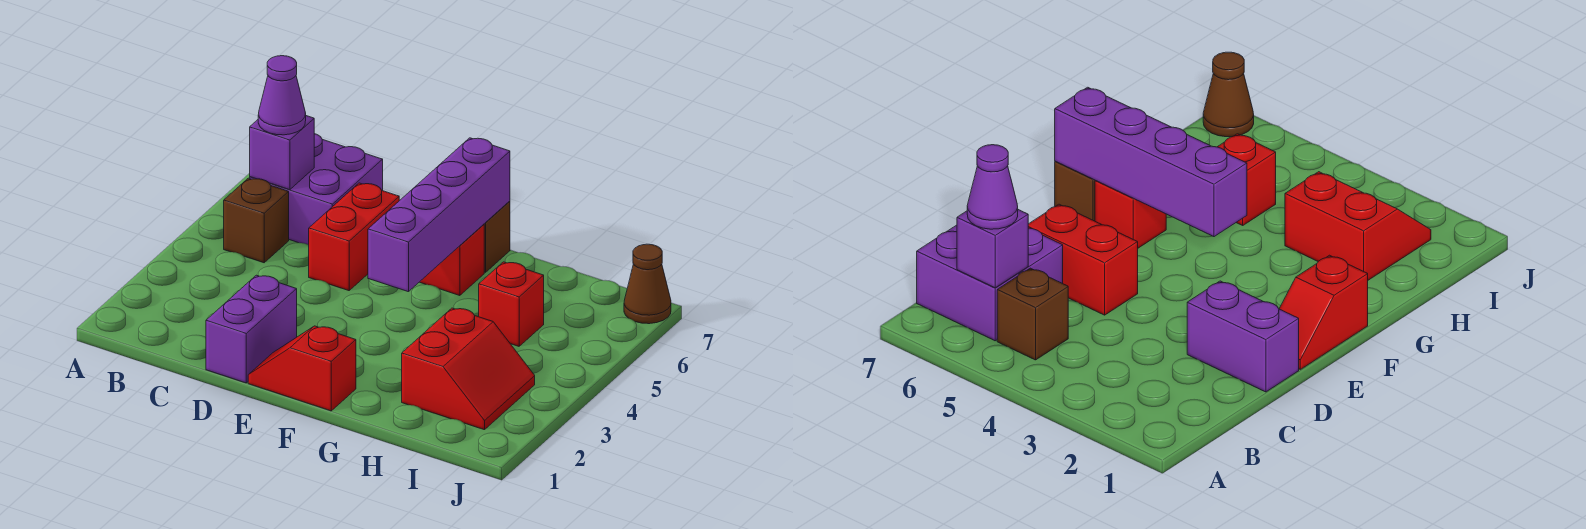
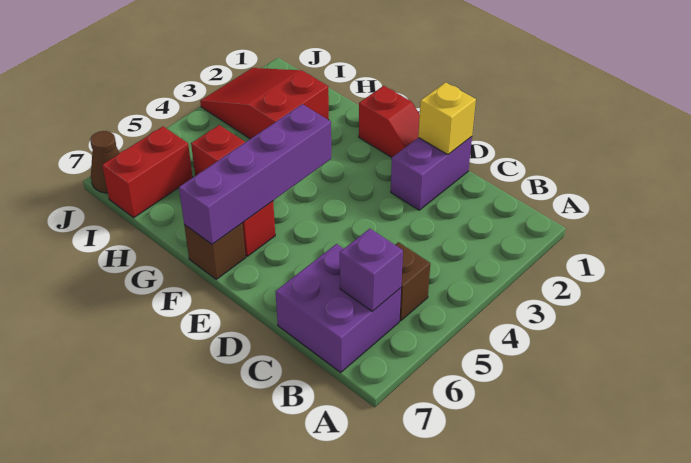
purple cone B6 level 3 -> none
none -> yellow brick D1 level 2
red brick D5:D6 level 1 -> red brick I6:I7 level 1
red slope H2:I3 level 1 top H -> red slope H2:J3 level 1 top H

